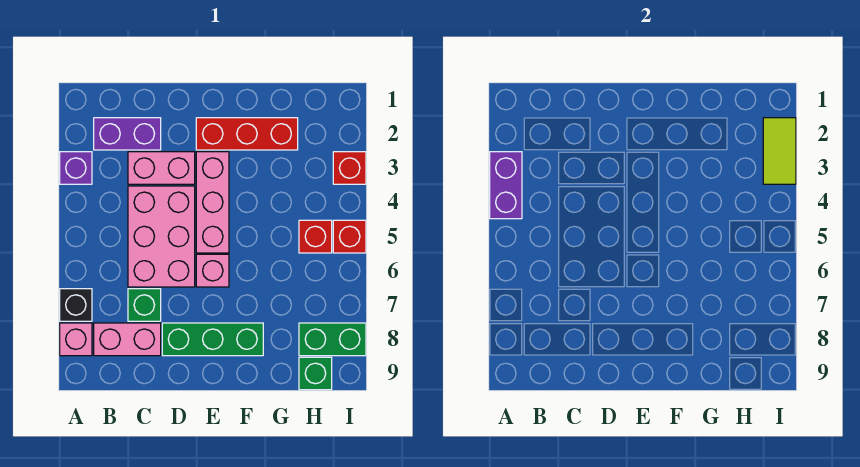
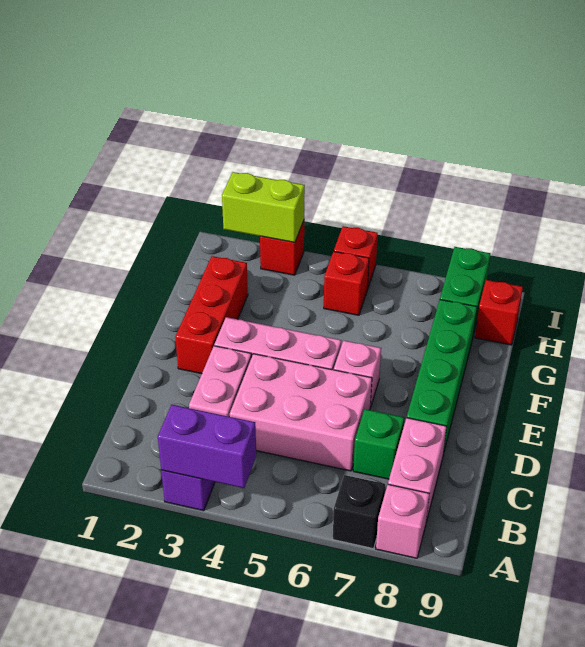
purple brick B2:C2 level 1 -> none
green brick D8:F8 level 1 -> green brick D8:G8 level 1
green brick H9 level 1 -> red brick H9 level 1
lime tile I2:I3 level 2 -> lime brick I2:I3 level 2

